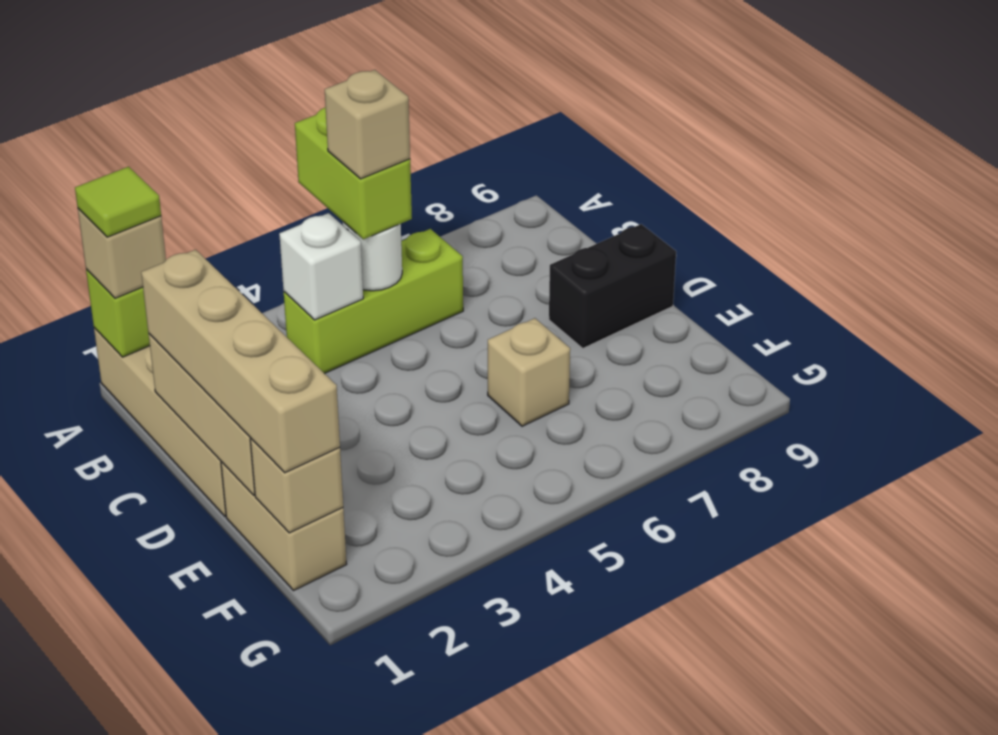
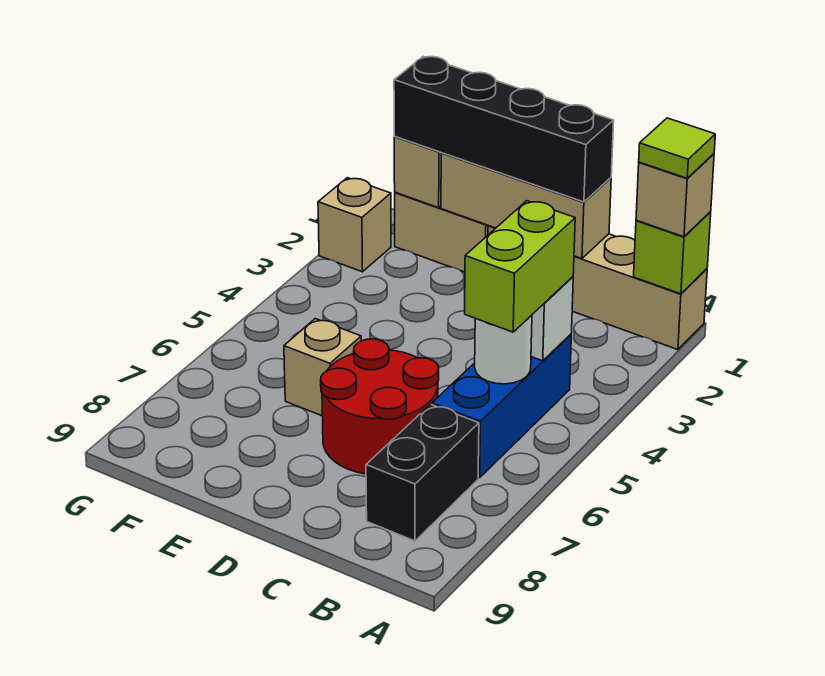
lime brick A5:B5 level 3 -> lime brick B4:B5 level 3
lime brick B4:B6 level 1 -> blue brick B4:B6 level 1
tan brick B5 level 4 -> tan brick G2 level 1
tan brick C1:F1 level 3 -> black brick C1:F1 level 3
none -> red round brick C6:D7 level 1
black brick D8:D9 level 1 -> black brick B7:B8 level 1

